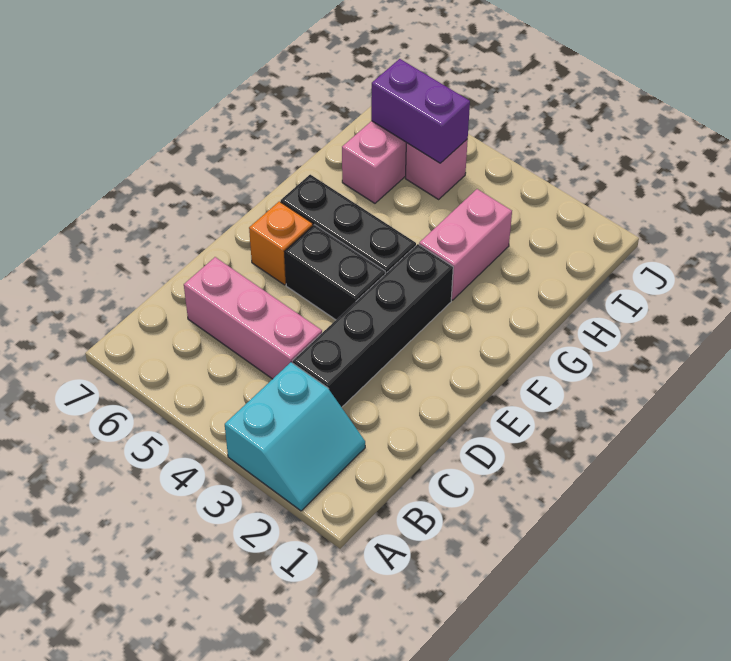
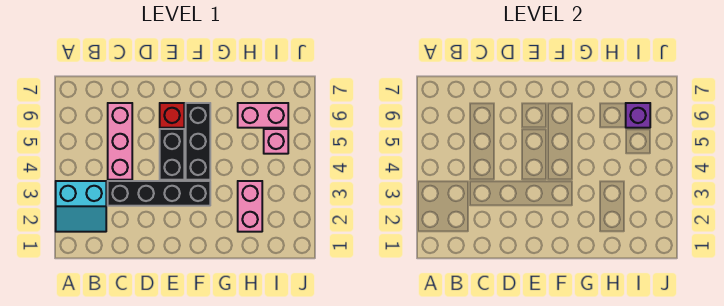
orange brick E6 level 1 -> red brick E6 level 1
pink brick G3:H3 level 1 -> pink brick H2:H3 level 1
purple brick I5:I6 level 2 -> purple brick I6 level 2

